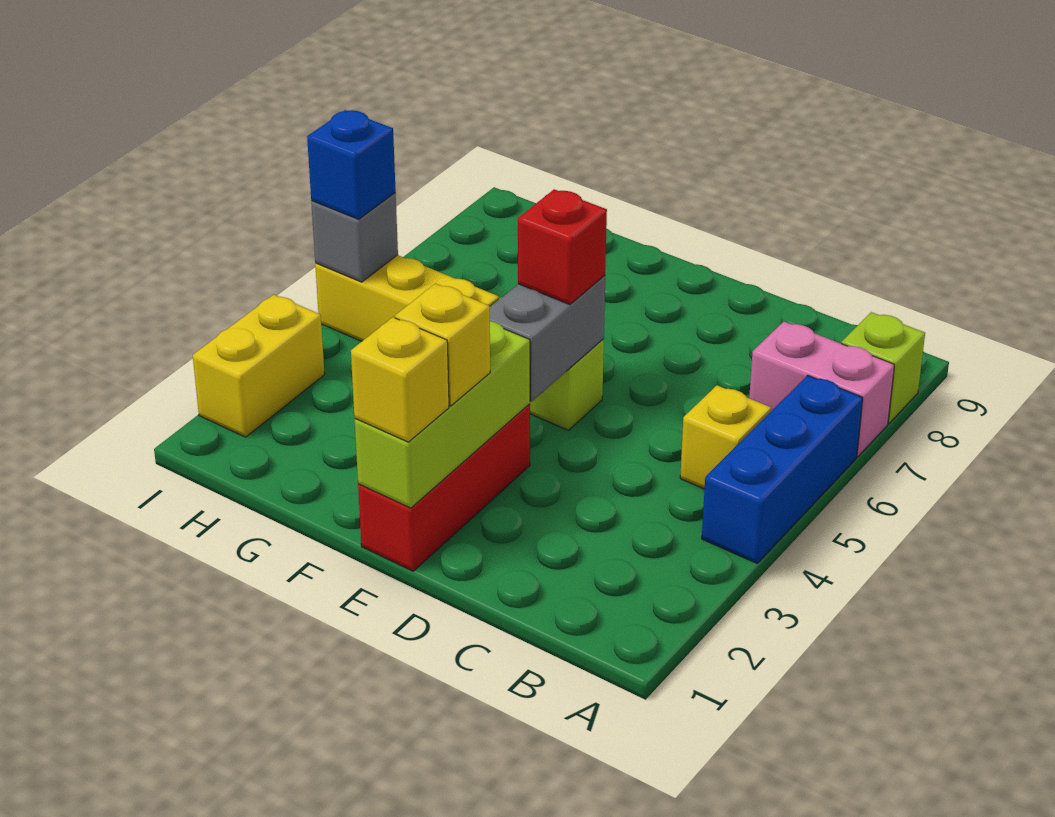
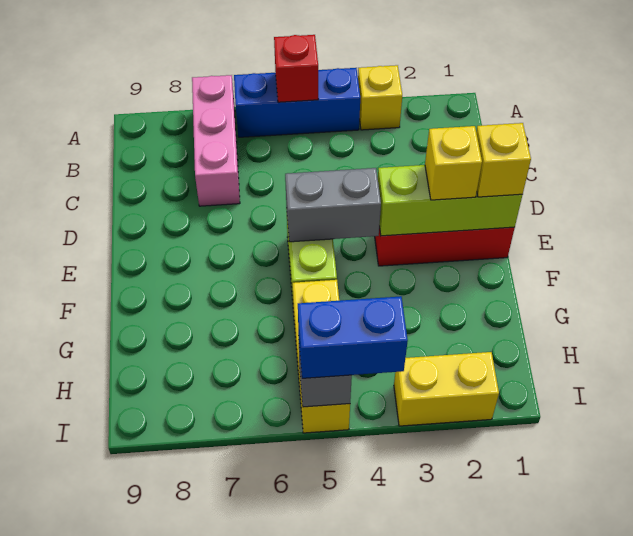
pink brick A7:B7 level 1 -> pink brick A7:C7 level 1
lime brick A8 level 1 -> none
yellow brick B5 level 1 -> yellow brick A3 level 1
red brick E5 level 3 -> red brick A5 level 2
blue brick I5 level 3 -> blue brick I4:I5 level 3

